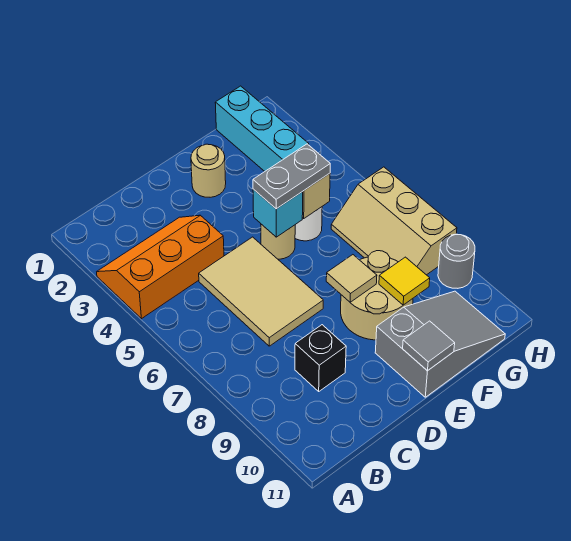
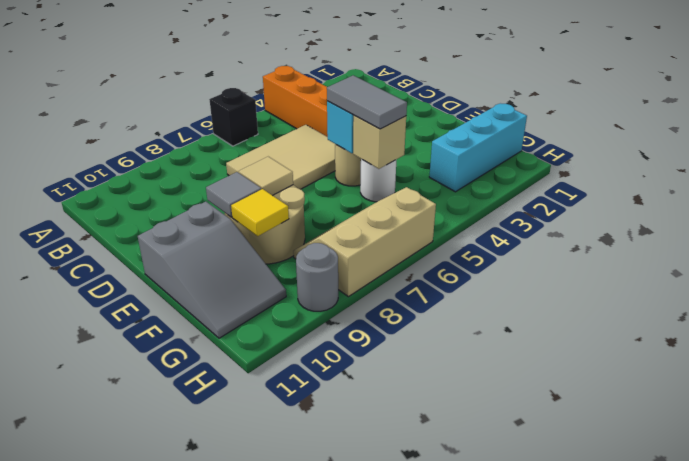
black brick C9 level 1 -> black brick A6 level 1
tan round brick E2 level 1 -> none
grey plate E5:F5 level 3 -> grey tile E5:F5 level 3
grey tile E11 level 2 -> grey tile E9 level 2

